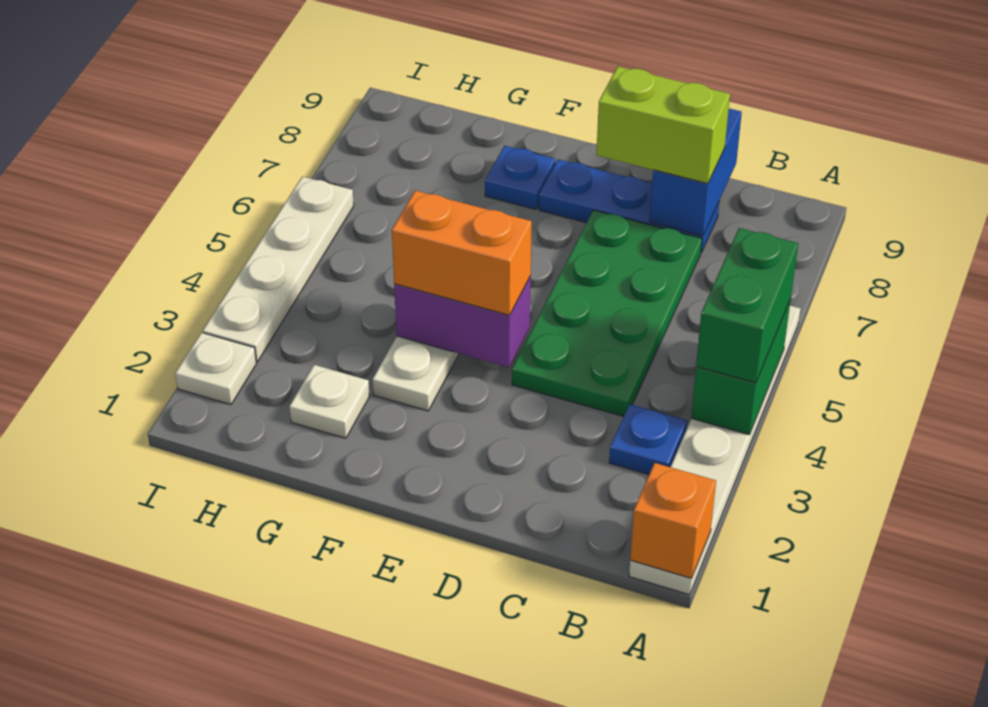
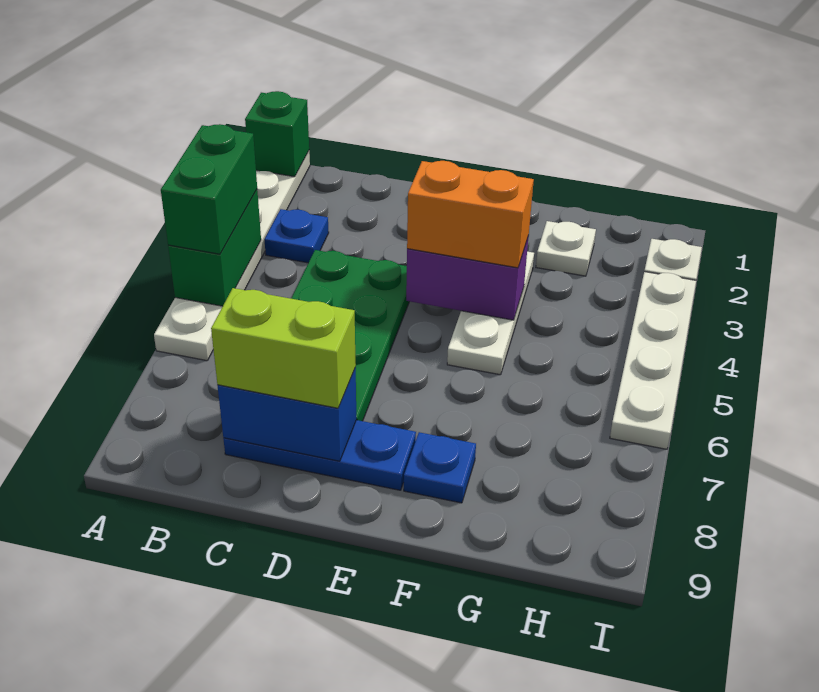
orange brick A1 level 2 -> green brick A1 level 2
blue brick C8:C9 level 2 -> blue brick C8:D8 level 2

